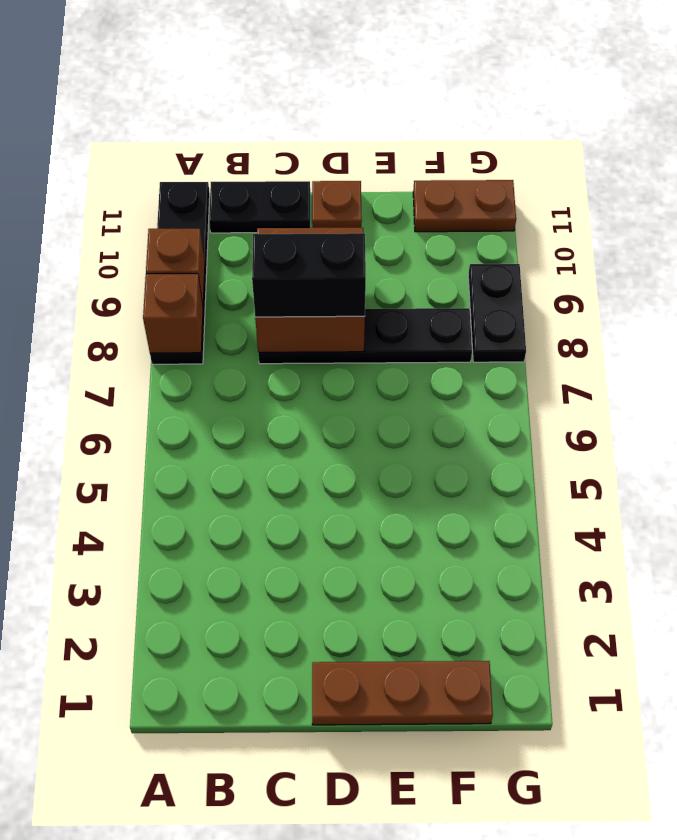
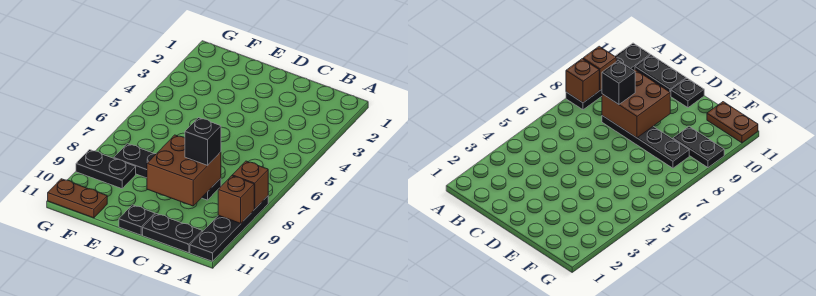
black brick C8:D8 level 3 -> black brick C8 level 3
brown plate D1:F1 level 1 -> none
brown plate D11 level 1 -> black plate D11 level 1
black plate G8:G9 level 1 -> black plate F9:G9 level 1

